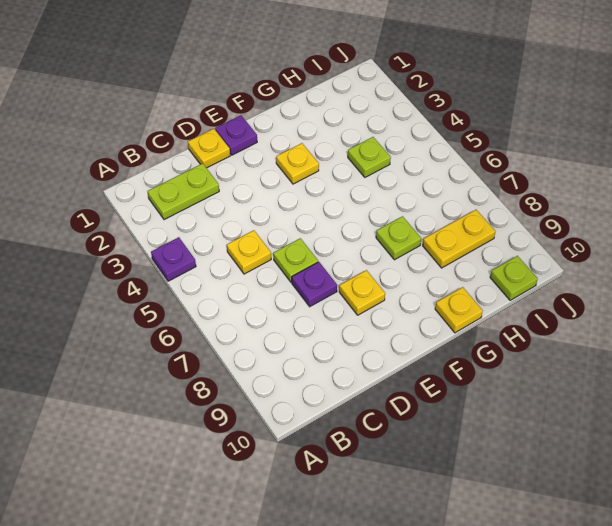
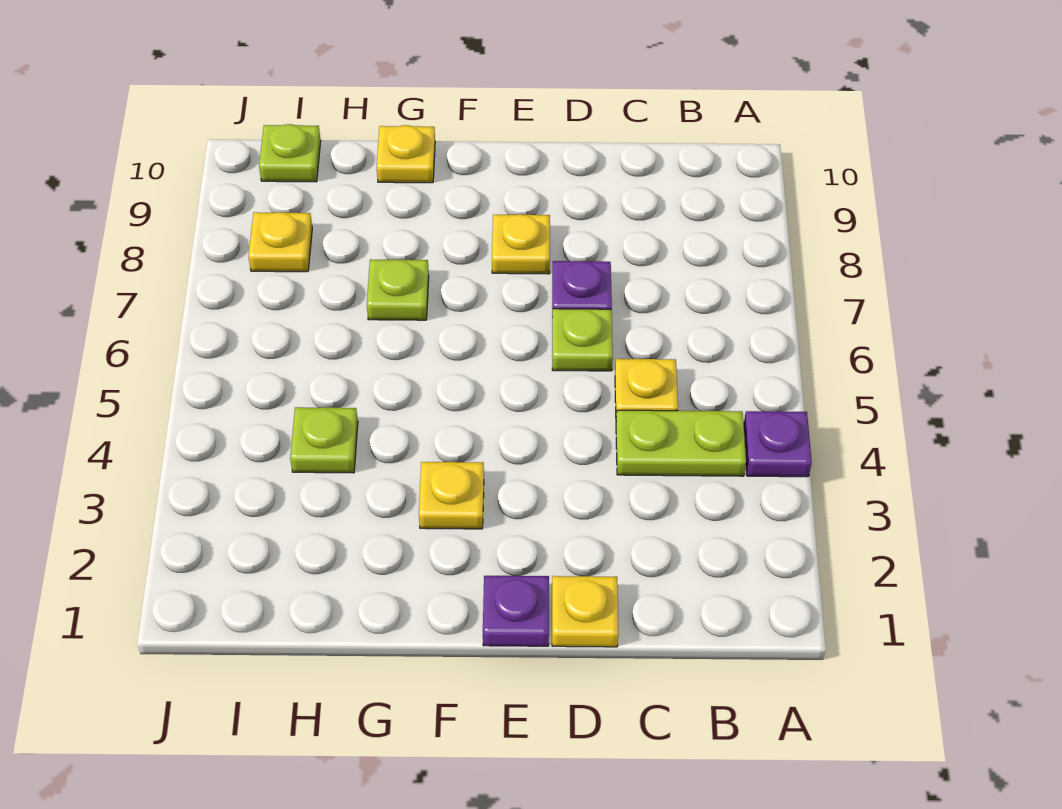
lime plate B2:C2 level 1 -> lime plate B4:C4 level 1
yellow plate H8:I8 level 1 -> yellow plate I8 level 1

